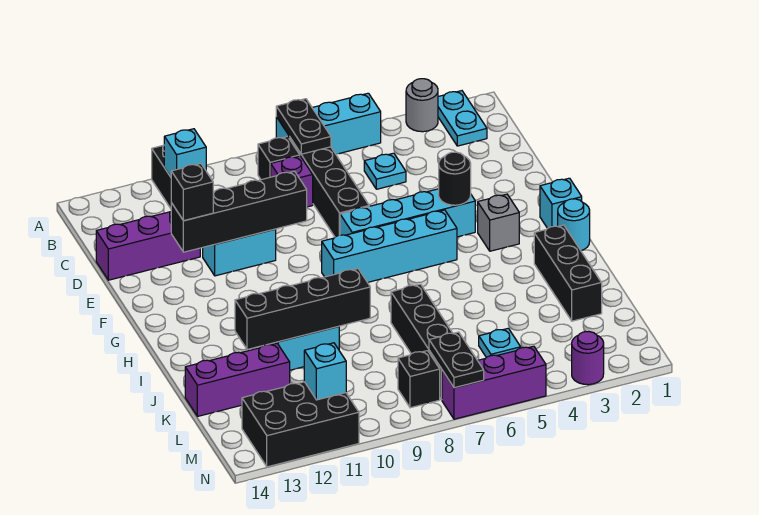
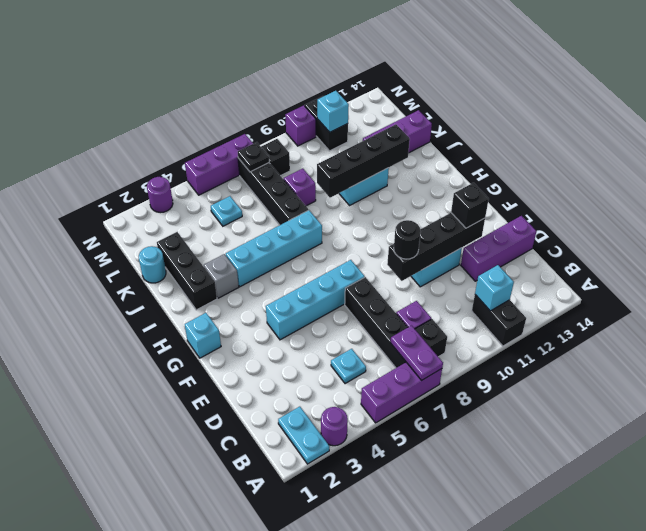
grey round brick A3 level 1 -> purple round brick A3 level 1
cyan brick A5:A7 level 1 -> purple brick A5:A7 level 1
black plate A7:B7 level 2 -> purple plate A7:B7 level 2
black round brick F4 level 2 -> black round brick E9 level 3
grey brick G3 level 1 -> grey brick I3 level 1
cyan brick G5:G8 level 1 -> cyan brick I4:I7 level 1
cyan round brick H1 level 1 -> cyan round brick K1 level 1
none -> purple brick K8 level 1
black plate M7:N7 level 2 -> black plate M7 level 2
black brick M11:N13 level 1 -> black brick M11:N11 level 1
none -> purple brick N10 level 1

